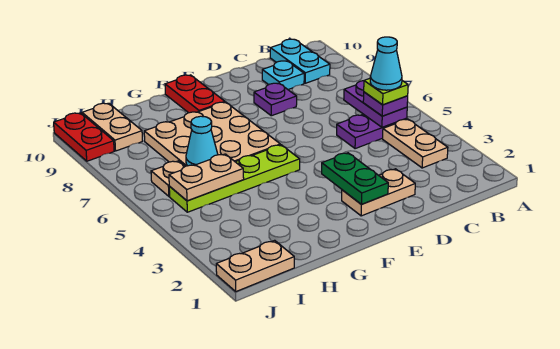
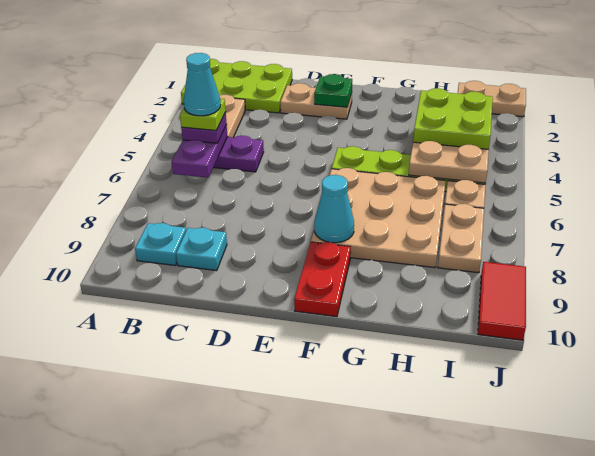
none -> lime plate A1:C2 level 1
cyan plate B9:B10 level 1 -> cyan plate B9 level 1
purple plate D8 level 1 -> none
green plate E2:E3 level 2 -> green plate E2 level 2
none -> lime brick H3:I4 level 1
cyan cone H6 level 2 -> cyan cone F8 level 2
tan plate I9:I10 level 1 -> tan plate I7:I8 level 1
red plate J9:J10 level 1 -> red tile J9:J10 level 1

